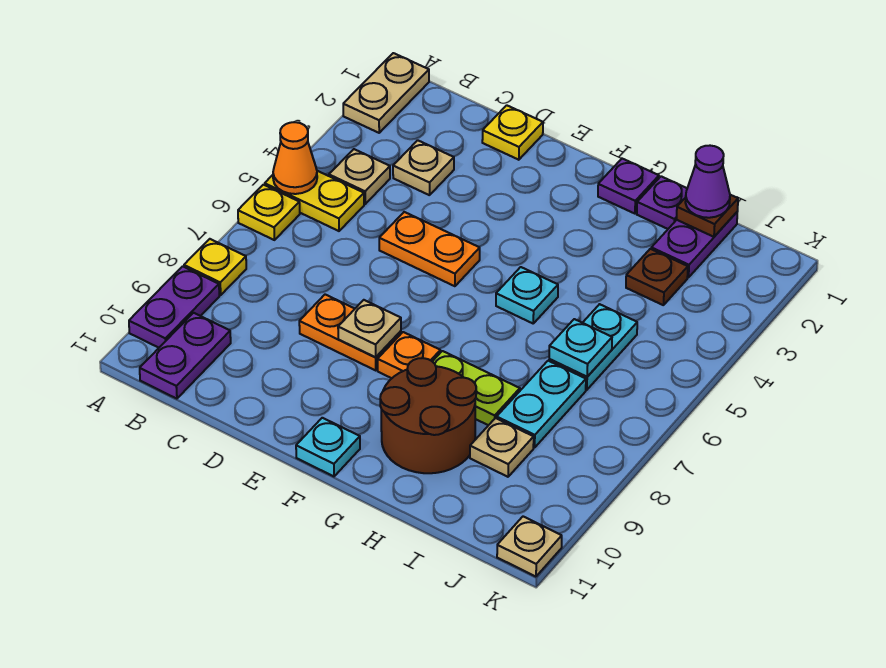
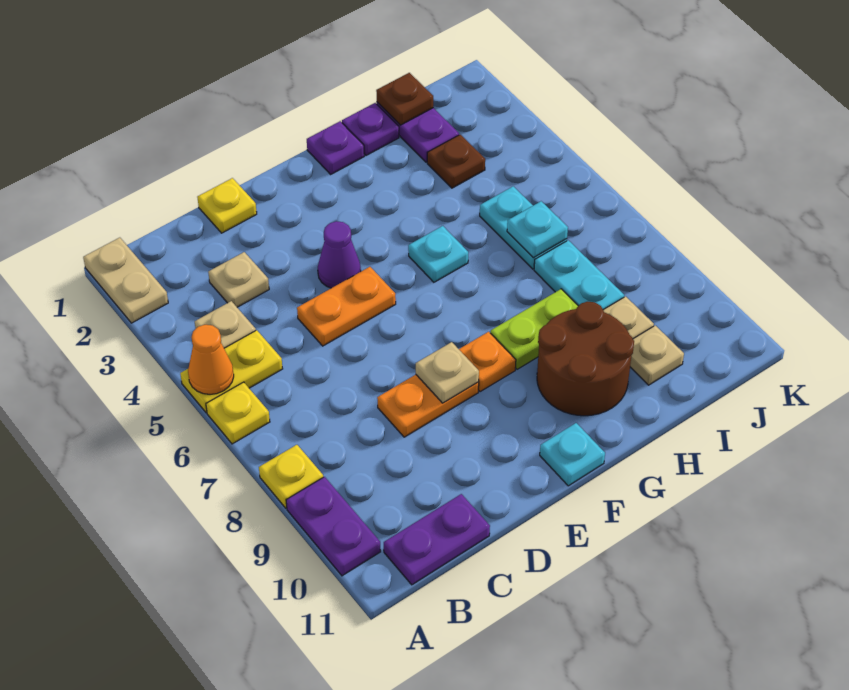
purple plate B10:B11 level 1 -> purple plate B11:C11 level 1
purple cone I1 level 3 -> purple cone E4 level 1
tan plate K11 level 1 -> tan plate I10 level 1

